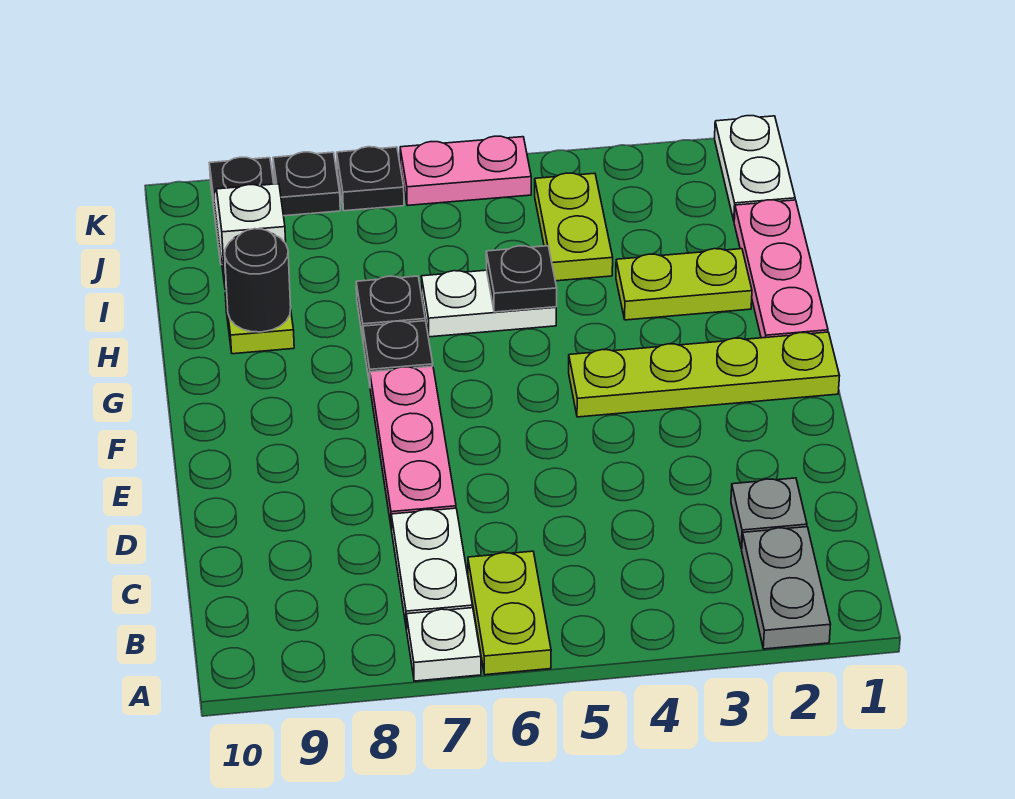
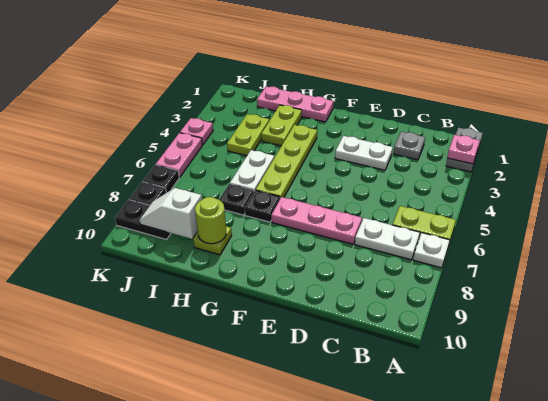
grey plate A2:B2 level 1 -> grey plate A1:A2 level 1
none -> pink plate A2 level 2
lime plate F1:F4 level 1 -> lime plate G3:G6 level 1
black plate H5 level 2 -> none
black round brick H9 level 2 -> lime round brick H9 level 2
lime plate I4:J4 level 1 -> lime plate I3:I4 level 1
white plate J1:K1 level 1 -> white plate D3:E3 level 1
none -> pink plate K4 level 1

